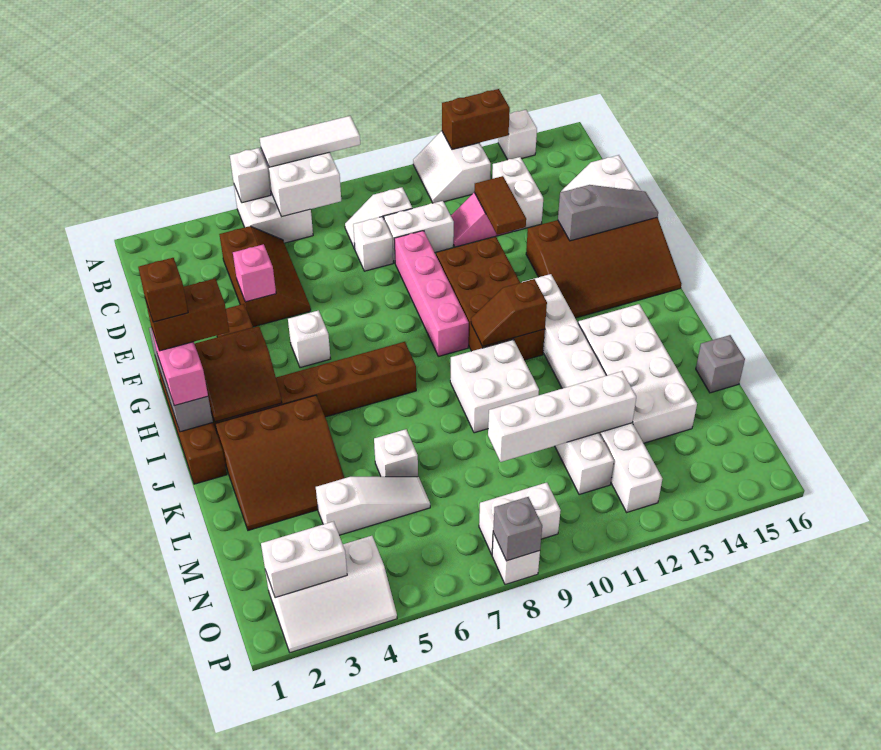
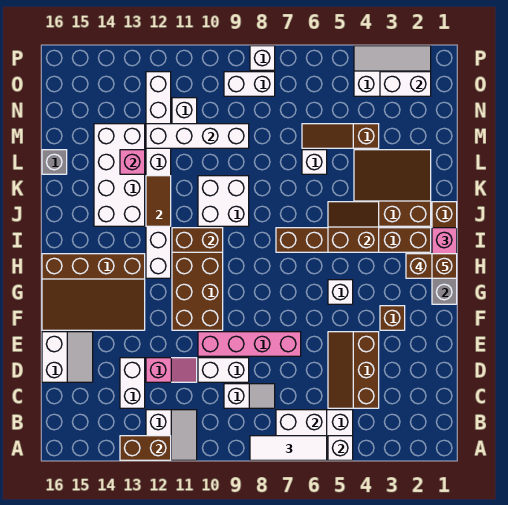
white brick A14 level 1 -> none
white brick D8 level 1 -> none
brown tile D12:E12 level 2 -> brown tile J12:K12 level 2
pink brick E4 level 2 -> pink brick L13 level 2
pink brick E9:H9 level 1 -> pink brick E7:E10 level 1
brown slope F13:H16 level 1 top F -> brown slope F13:H16 level 1 top H
grey slope F14:F16 level 2 top 14 -> none
brown slope H2:I3 level 2 top H -> brown slope I4:J5 level 2 top I
brown slope I10:I11 level 2 top 11 -> brown brick I10:I11 level 2
white slope M4:M6 level 1 top 4 -> brown slope M4:M6 level 1 top 4
grey brick P8 level 2 -> none

